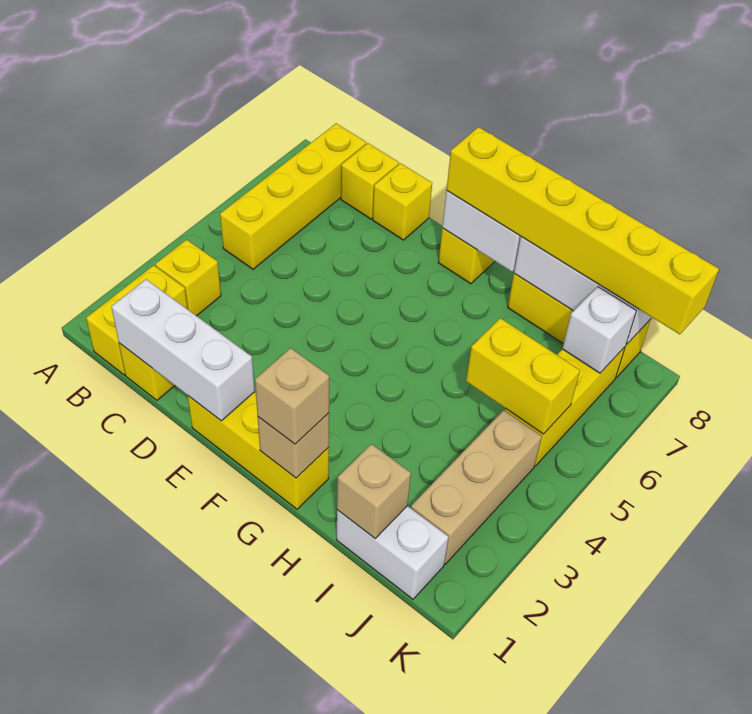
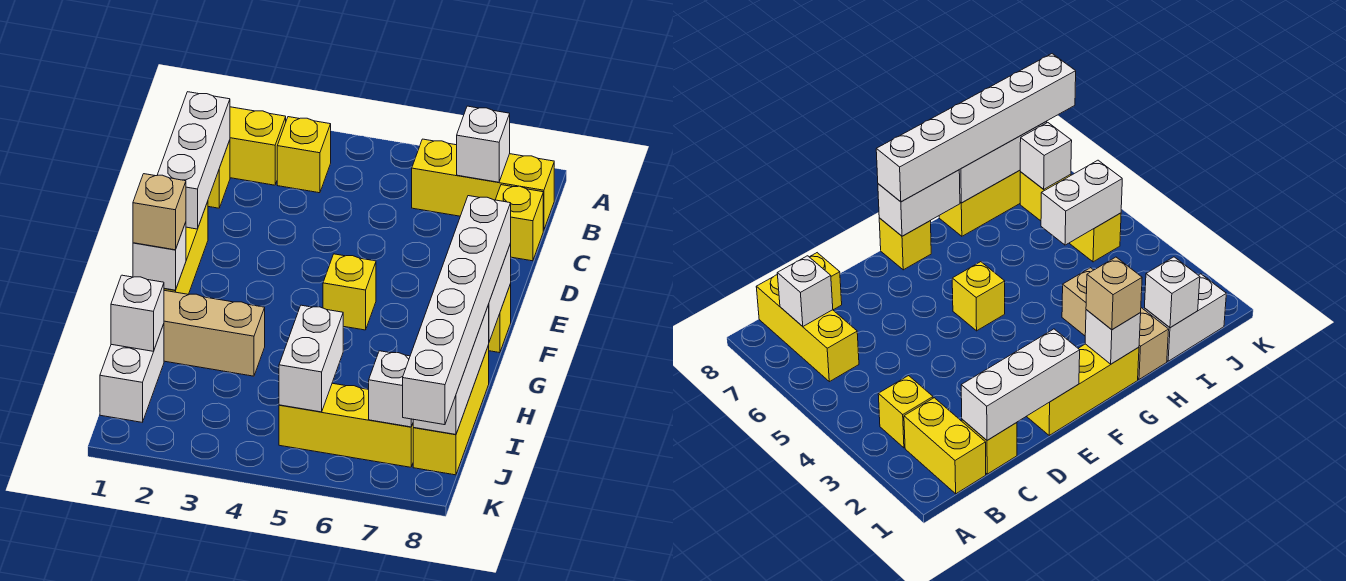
yellow brick B5:B8 level 1 -> yellow brick B6:B8 level 1
none -> white brick B7 level 2
yellow brick D8 level 1 -> yellow brick F5 level 1
yellow brick F8:K8 level 3 -> white brick F8:K8 level 3
tan brick G1 level 2 -> white brick G1 level 2
tan brick I1 level 2 -> white brick I1 level 2
yellow brick I5:J5 level 2 -> white brick I5:J5 level 2
tan brick J2:J4 level 1 -> tan brick H1:H3 level 1

